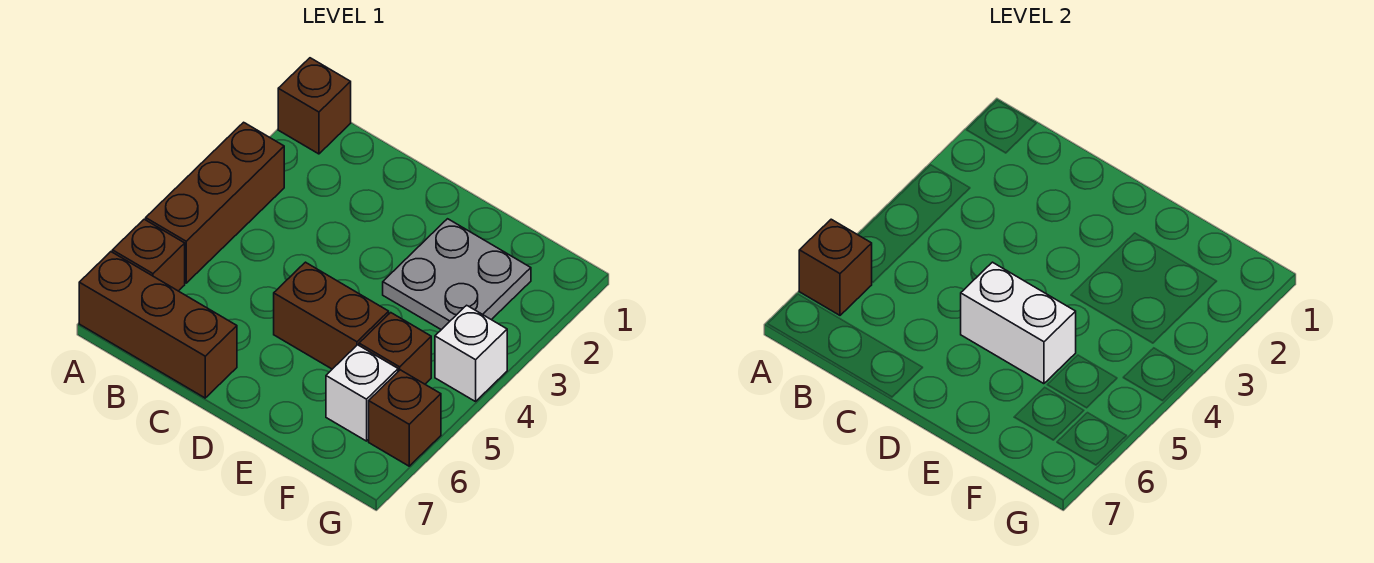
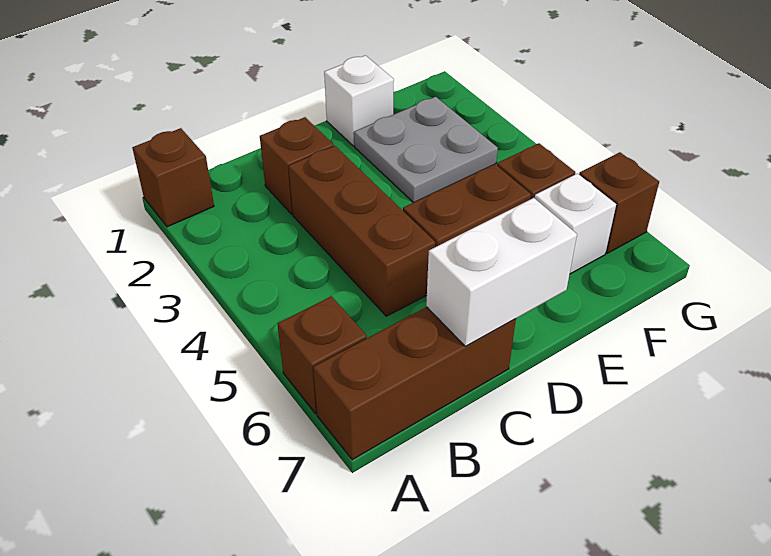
brown brick A3:A5 level 1 -> brown brick C3:C5 level 1
brown brick A6 level 2 -> brown brick C2 level 1
white brick D5:E5 level 2 -> white brick C7:D7 level 2
white brick G4 level 1 -> white brick E1 level 1

